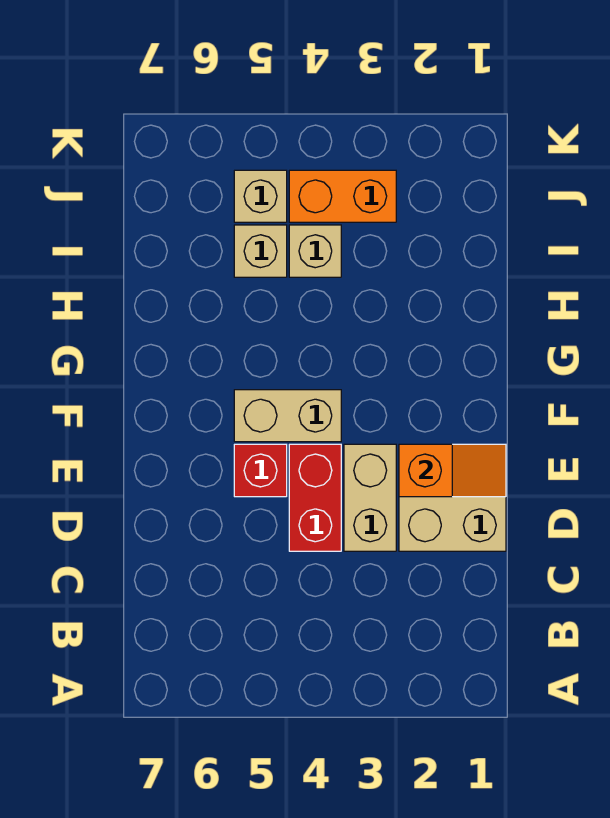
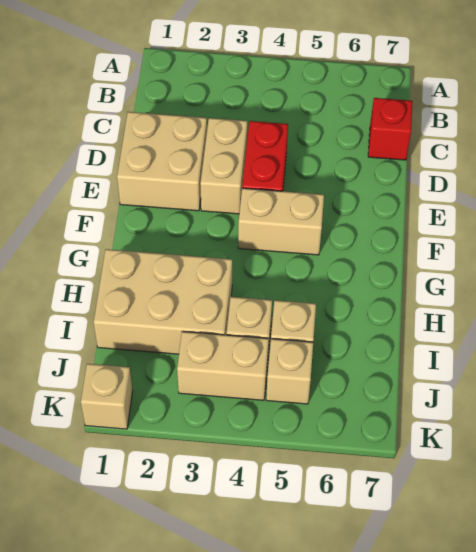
orange slope E1:E2 level 2 top 2 -> none
red brick E5 level 1 -> red brick C7 level 1
none -> tan brick H1:I3 level 1
orange brick J3:J4 level 1 -> tan brick J3:J4 level 1
none -> tan brick K1 level 1

